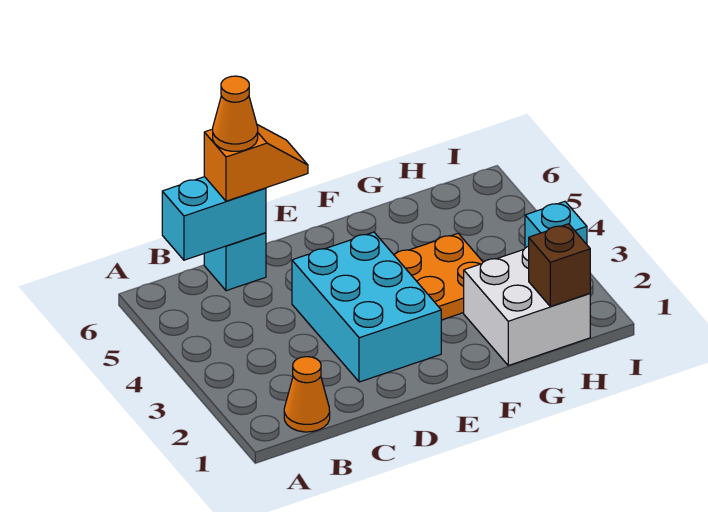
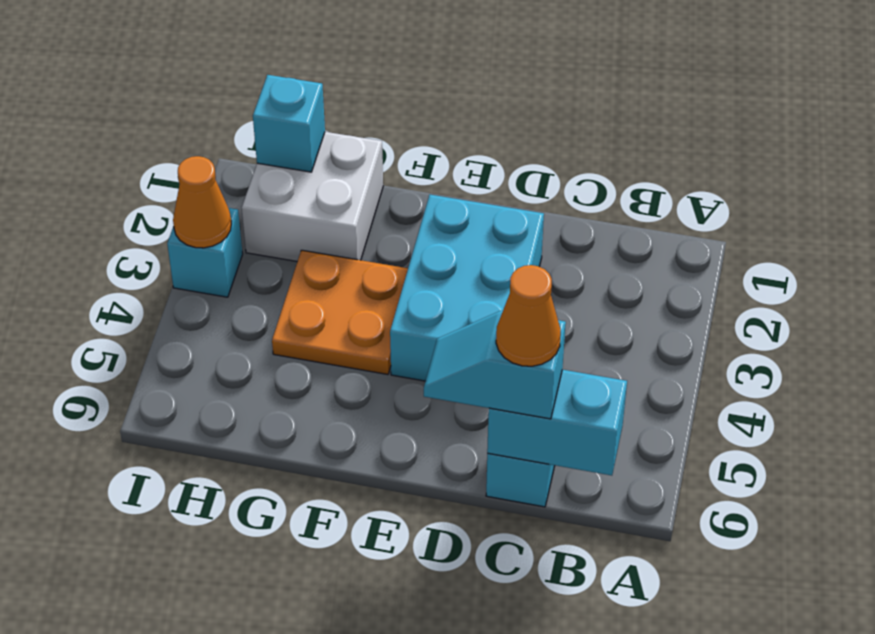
orange cone B1 level 1 -> orange cone I3 level 2
orange slope C6:D6 level 3 top C -> cyan slope C6:D6 level 3 top C
brown brick H1 level 2 -> cyan brick H1 level 2

